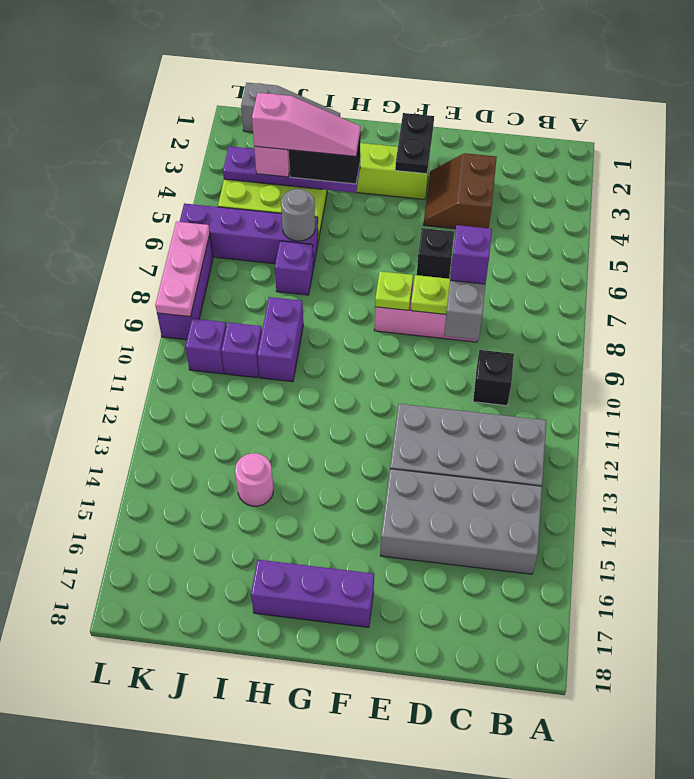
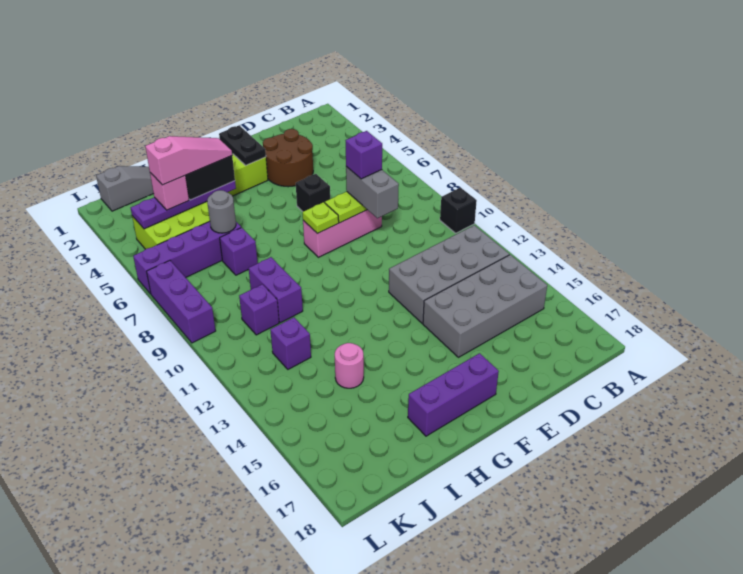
black brick C10 level 1 -> black brick A10 level 1
brown slope D3:E4 level 1 top D -> brown round brick D3:E4 level 1
purple brick K10 level 1 -> purple brick J12 level 1
pink plate L7:L9 level 2 -> none

